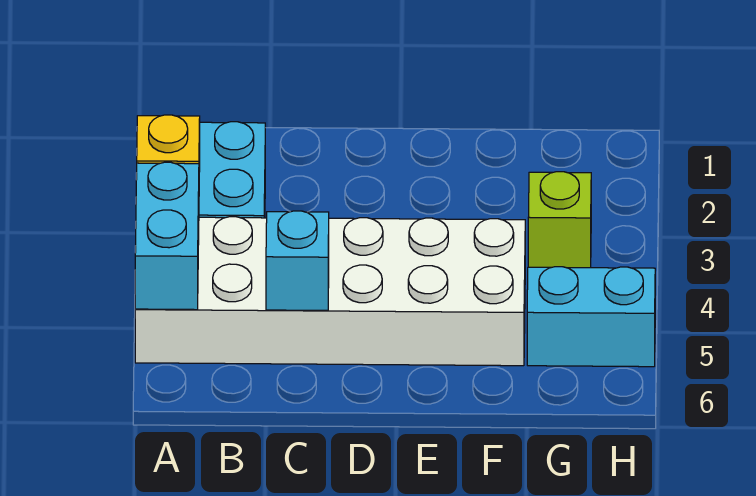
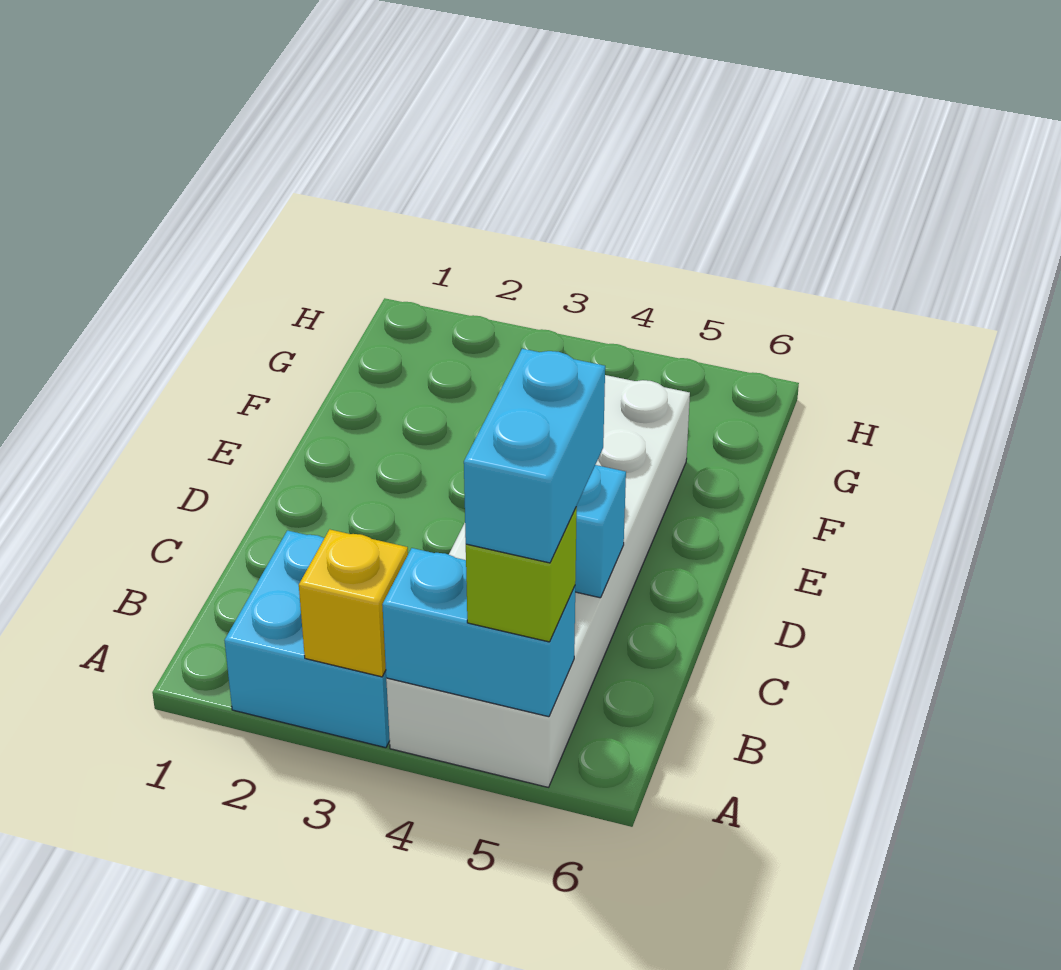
lime brick G3 level 1 -> lime brick A5 level 3
cyan brick G5:H5 level 1 -> cyan brick A5:B5 level 4

